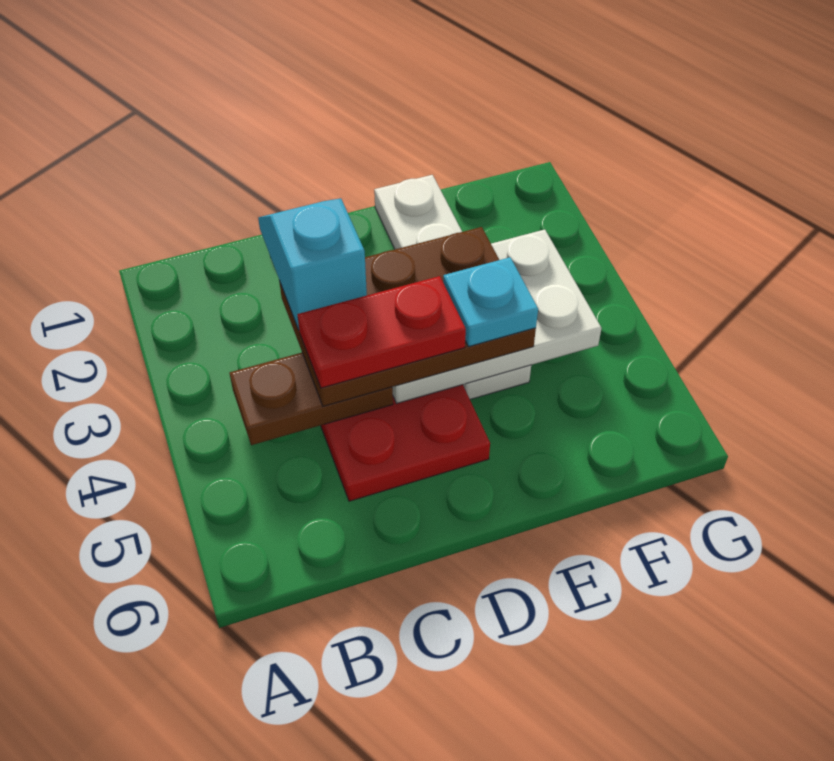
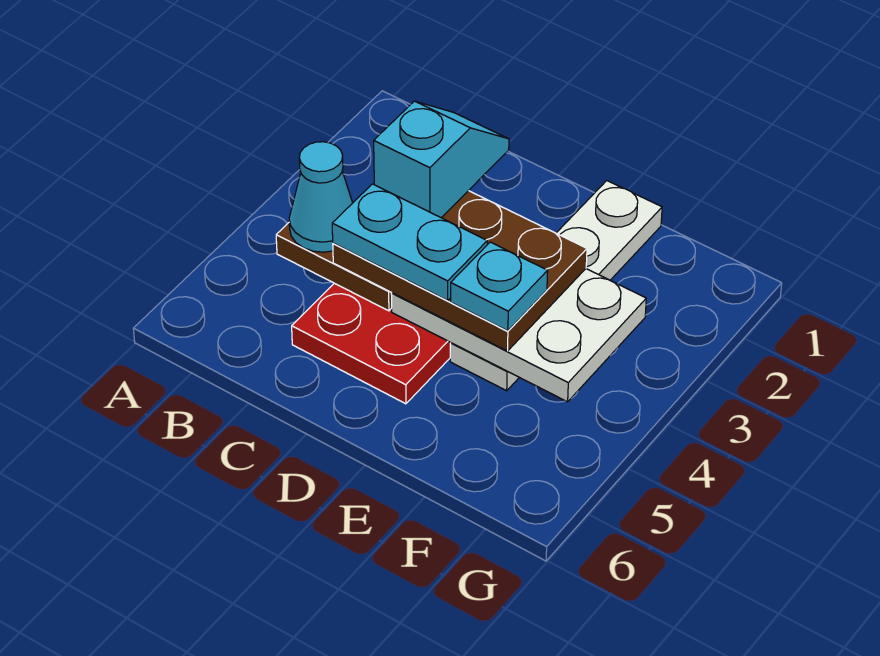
none -> cyan cone B4 level 3
red plate C4:D4 level 4 -> cyan plate C4:D4 level 4

